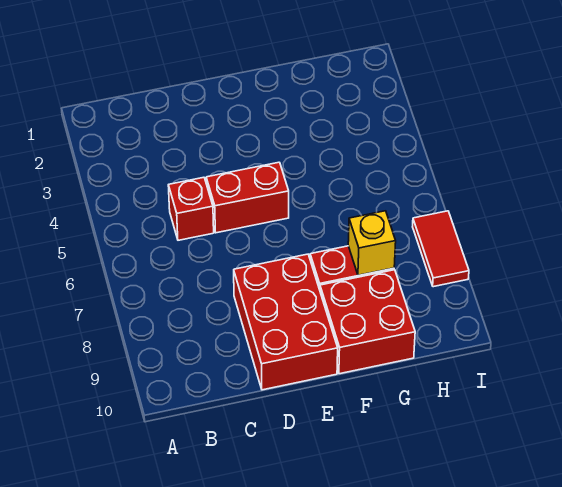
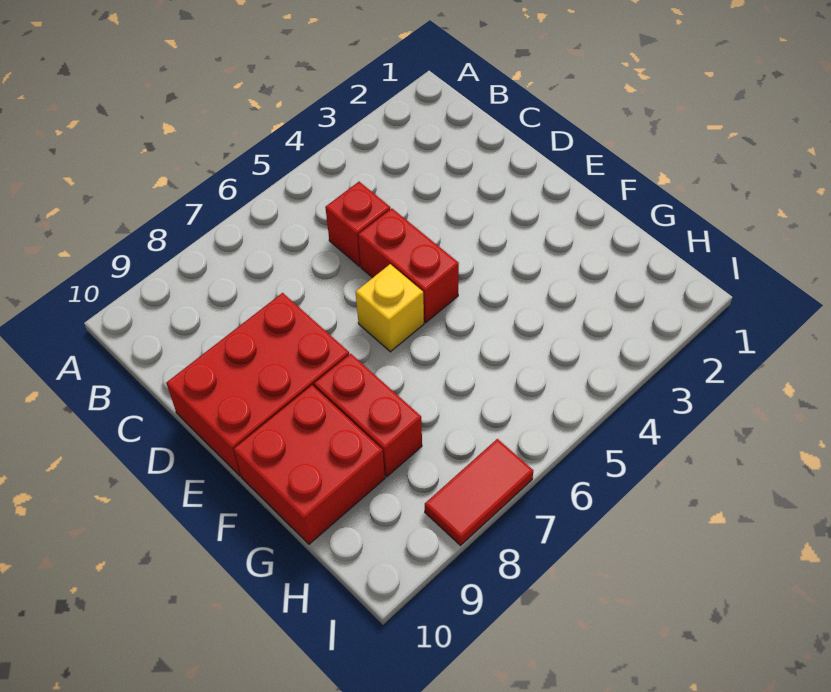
yellow brick G8 level 2 -> yellow brick E6 level 1

